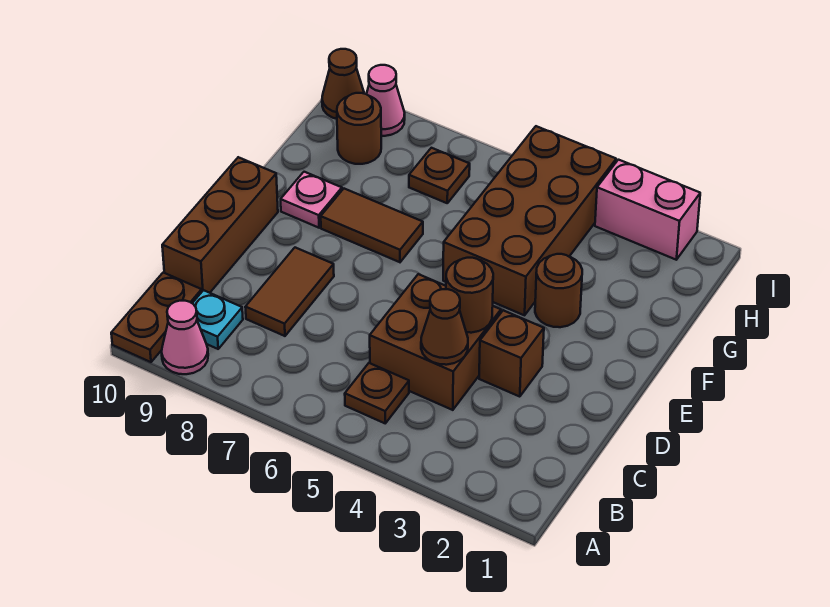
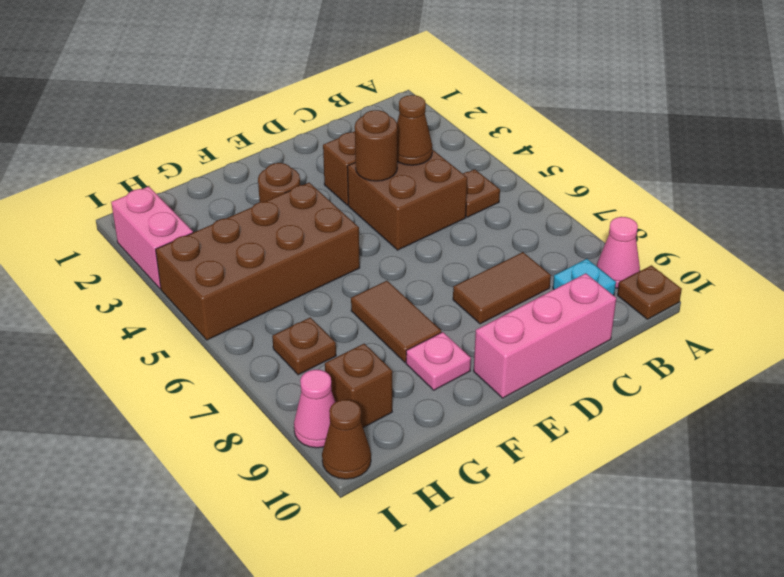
brown plate A10:B10 level 1 -> brown plate A10 level 1
brown brick C10:E10 level 1 -> pink brick C10:E10 level 1
brown round brick H9 level 1 -> brown brick H9 level 1

